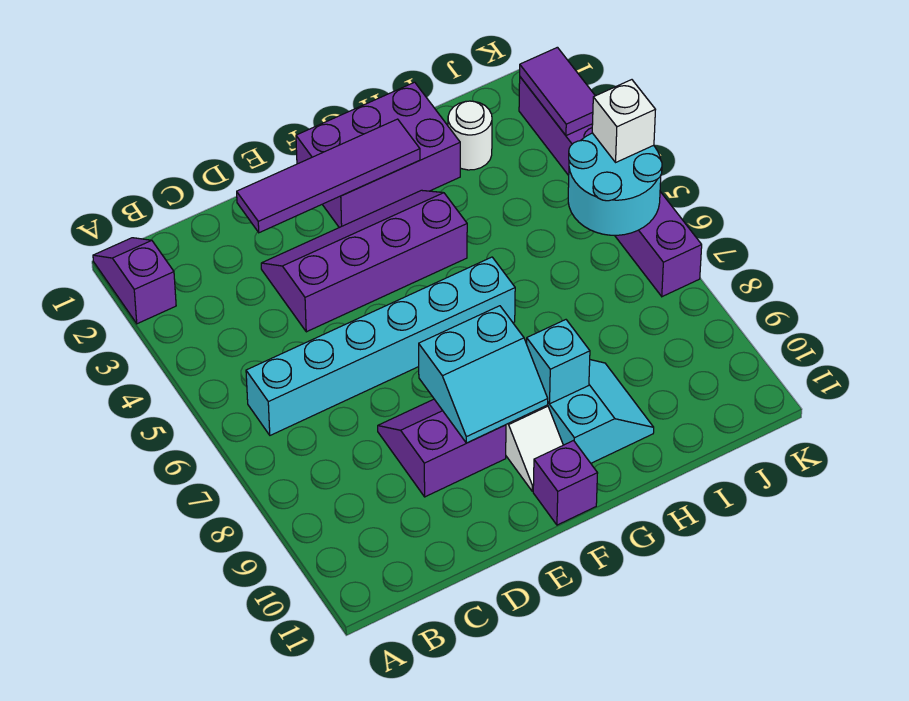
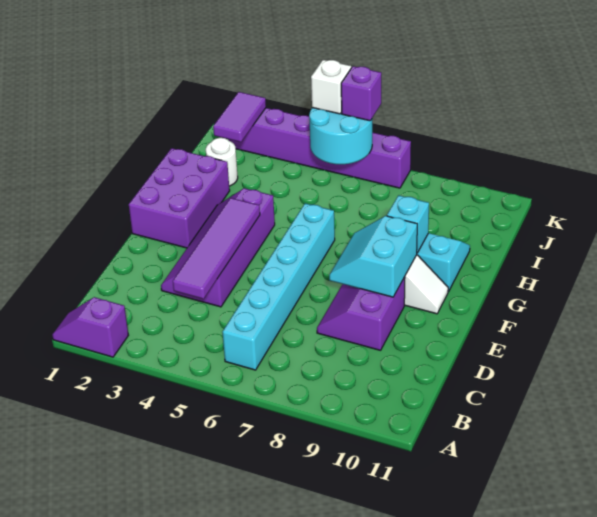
purple tile D2:G2 level 2 -> purple tile C4:F4 level 2
cyan slope E8:F9 level 2 top 8 -> cyan slope E8:F9 level 2 top 9
purple brick F11 level 1 -> purple brick K6 level 3
purple tile K2:K3 level 2 -> purple tile J2:K2 level 2

